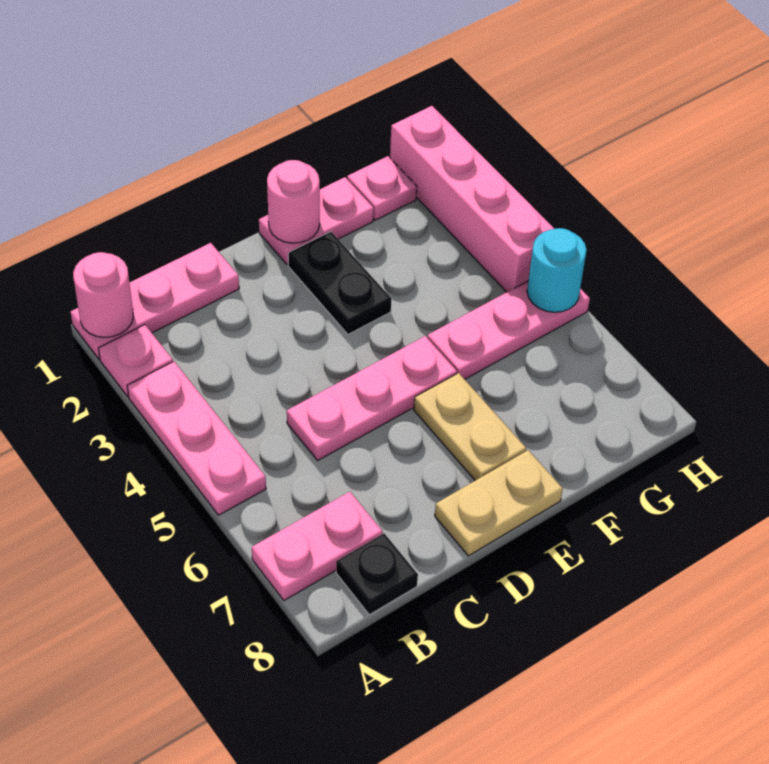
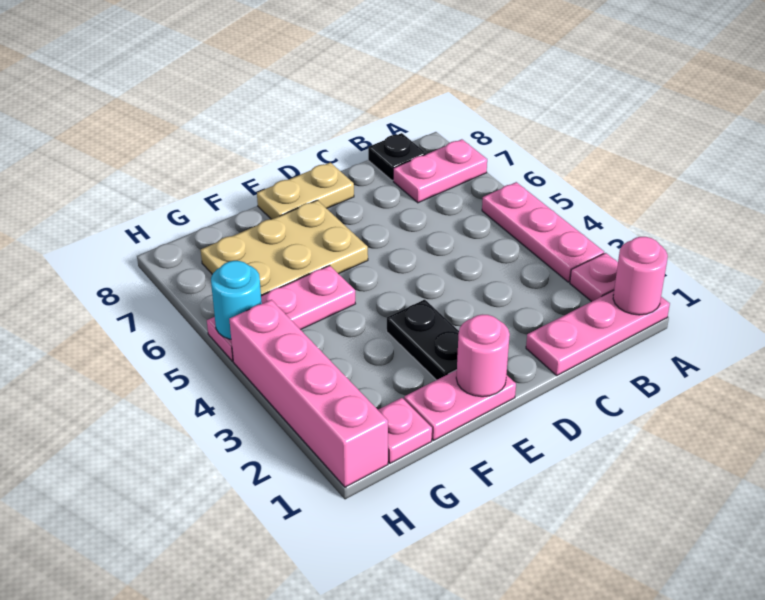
pink plate C5:E5 level 1 -> none
tan plate E6:E7 level 1 -> tan plate E6:G7 level 1

